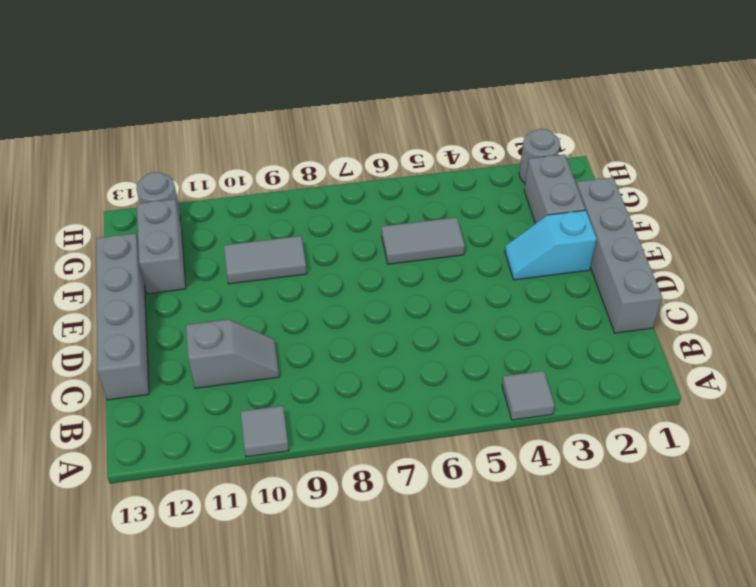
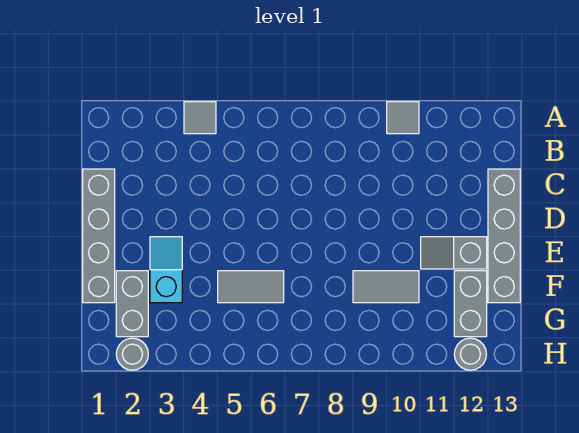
grey slope C10:C11 level 1 top 11 -> grey slope E11:E12 level 1 top 12
cyan slope E2:E3 level 1 top 2 -> cyan slope E3:F3 level 1 top F

